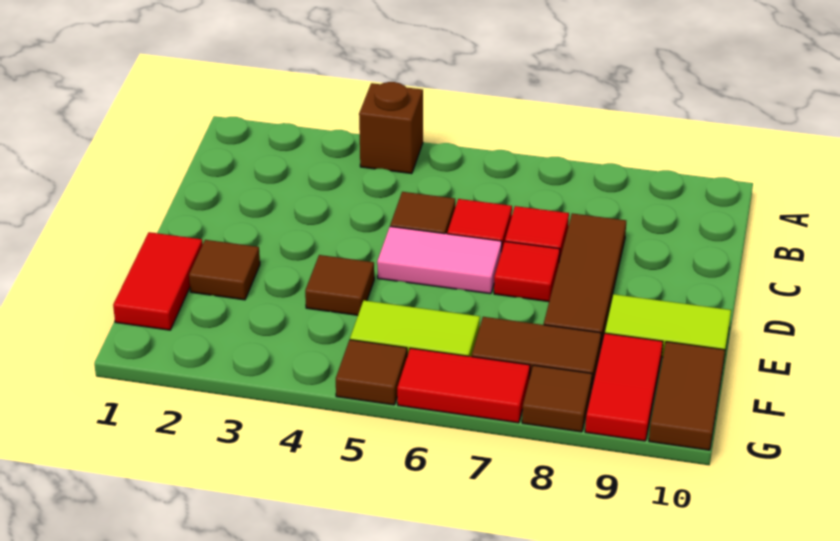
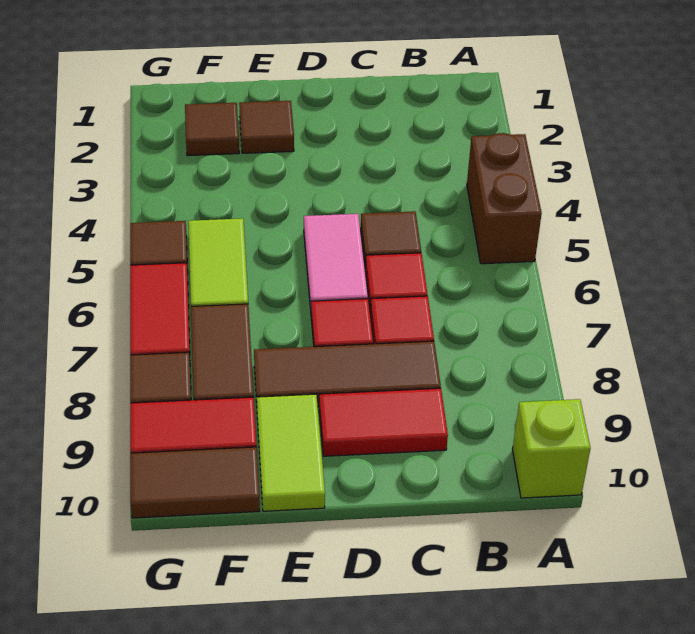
brown brick A4 level 1 -> brown brick A4:A5 level 1
none -> lime brick A10 level 1
red tile E1:F1 level 1 -> red tile C9:D9 level 1
brown tile E4 level 1 -> brown tile F2 level 1

